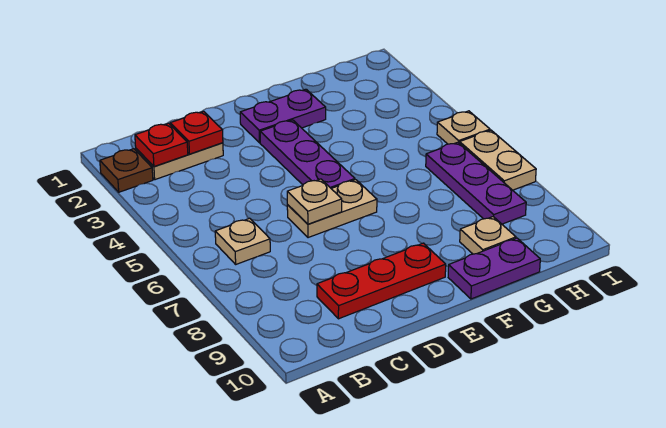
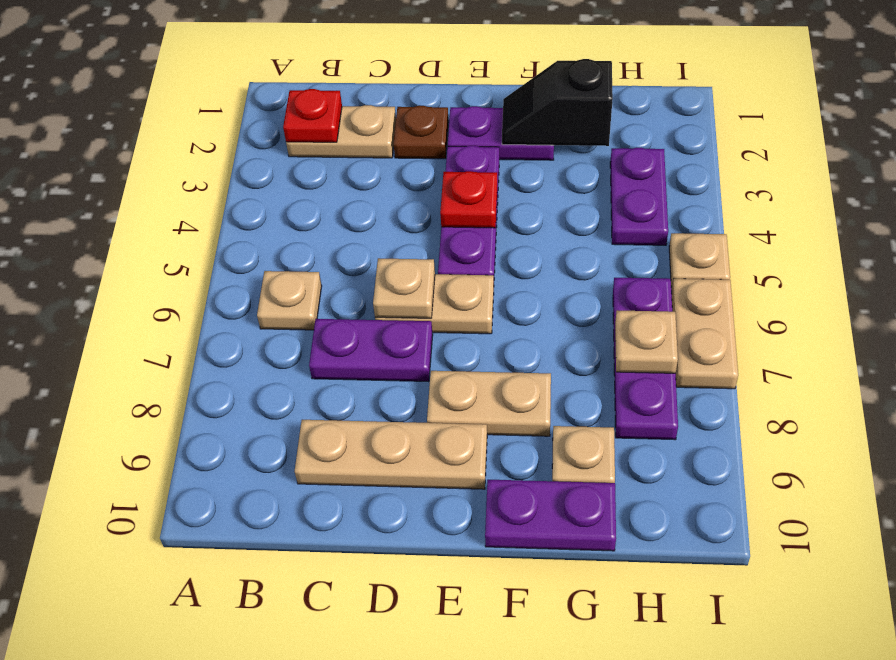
brown plate A2 level 1 -> brown plate D2 level 1
red plate C2 level 2 -> red plate E4 level 2
none -> purple plate C7:D7 level 1
red plate C9:E9 level 1 -> tan plate C9:E9 level 1
none -> tan plate E8:F8 level 1
none -> black slope F2:G2 level 2 top G
none -> purple plate H3:H4 level 1
none -> tan plate H7 level 2

